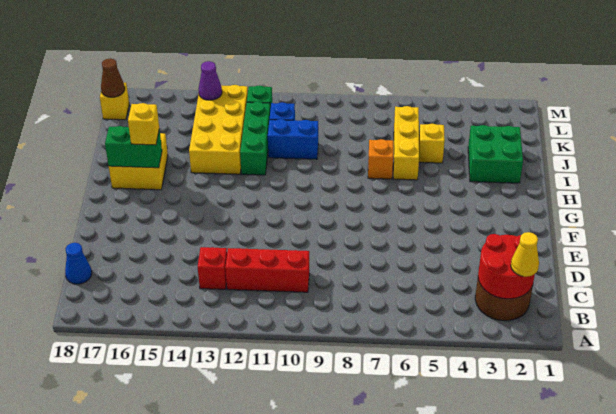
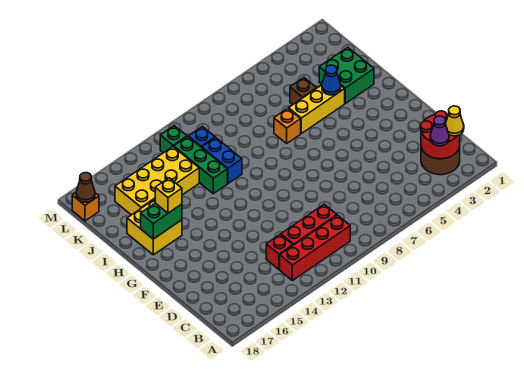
none -> red brick B10:B13 level 1
blue cone C18 level 1 -> blue cone I4 level 2
yellow brick I6:K6 level 1 -> yellow brick I4:I6 level 1
yellow brick I13:L14 level 1 -> yellow brick J13:K16 level 1
yellow brick J5 level 1 -> brown brick J5 level 1
blue brick J10:J11 level 1 -> blue brick I11:J11 level 1
purple cone L14 level 2 -> purple cone B3 level 3
yellow brick L18 level 1 -> orange brick L18 level 1

